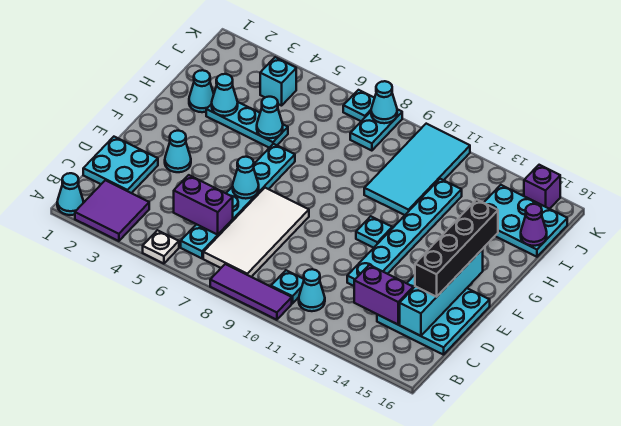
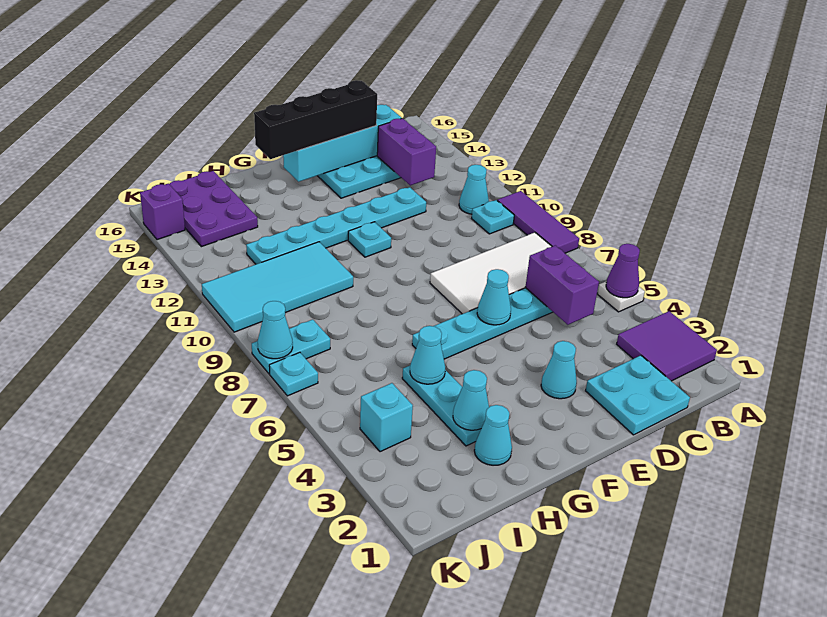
cyan cone A1 level 1 -> none
cyan plate I14:J16 level 1 -> purple plate I14:J16 level 1
purple cone I16 level 2 -> purple cone A5 level 2

